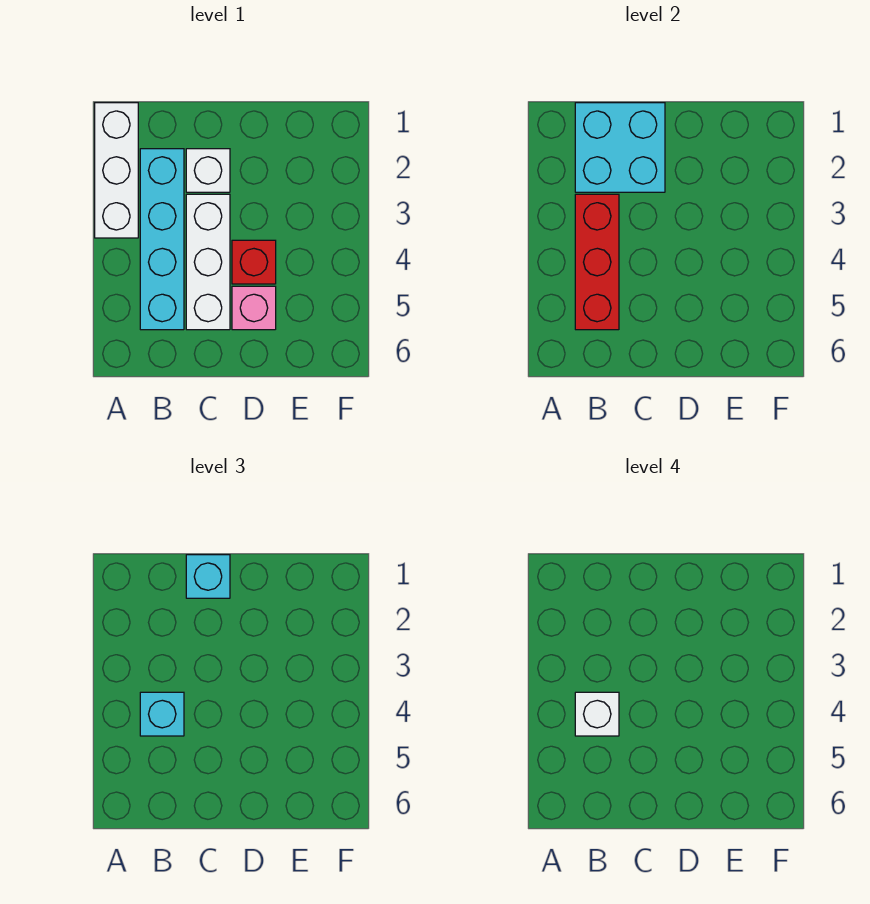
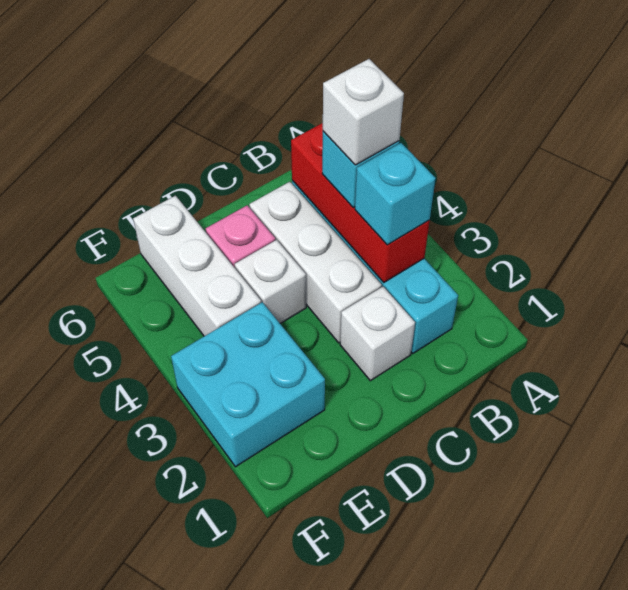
white brick A1:A3 level 1 -> white brick E4:E6 level 1
cyan brick B1:C2 level 2 -> cyan brick E2:F3 level 1
cyan brick C1 level 3 -> cyan brick B3 level 3
red brick D4 level 1 -> white brick D4 level 1

